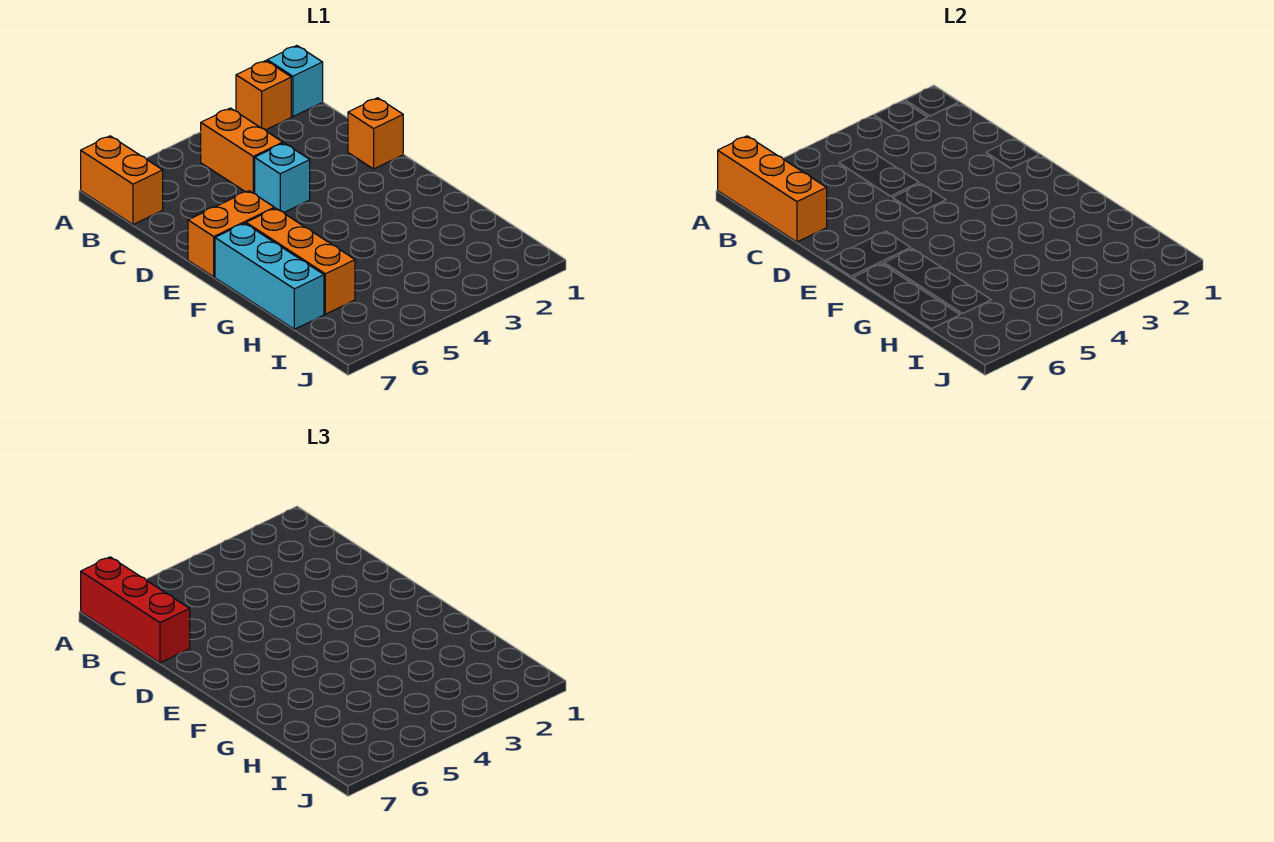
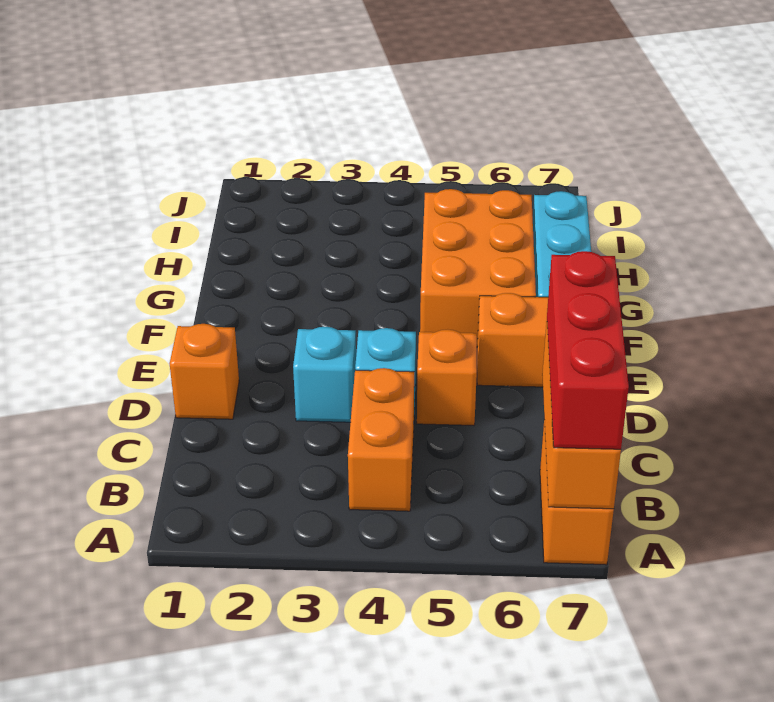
cyan brick A1 level 1 -> cyan brick D3 level 1
orange brick A2 level 1 -> orange brick D5 level 1
orange brick F6:H6 level 1 -> orange brick F5:H6 level 1

